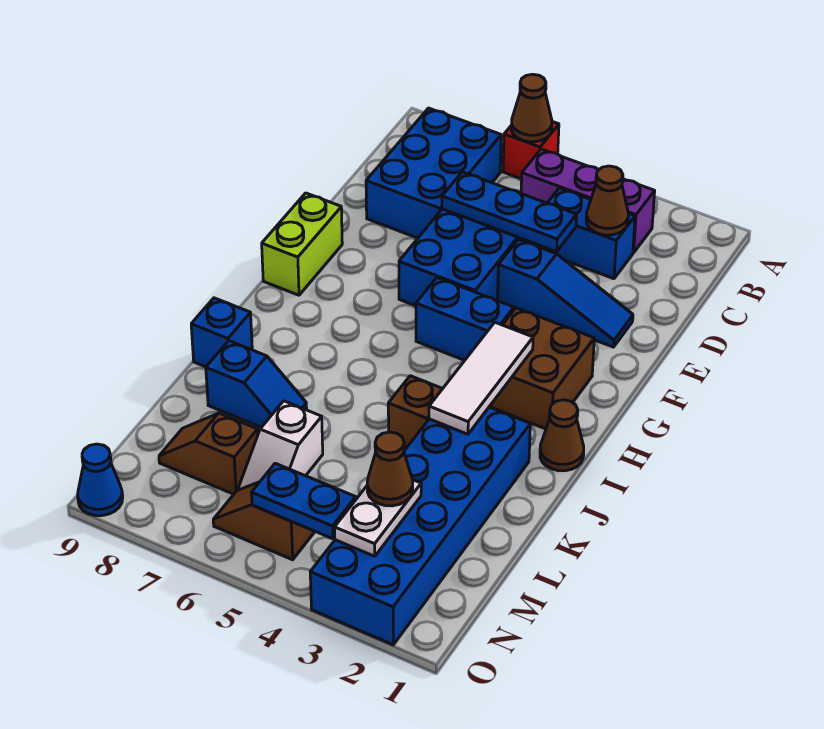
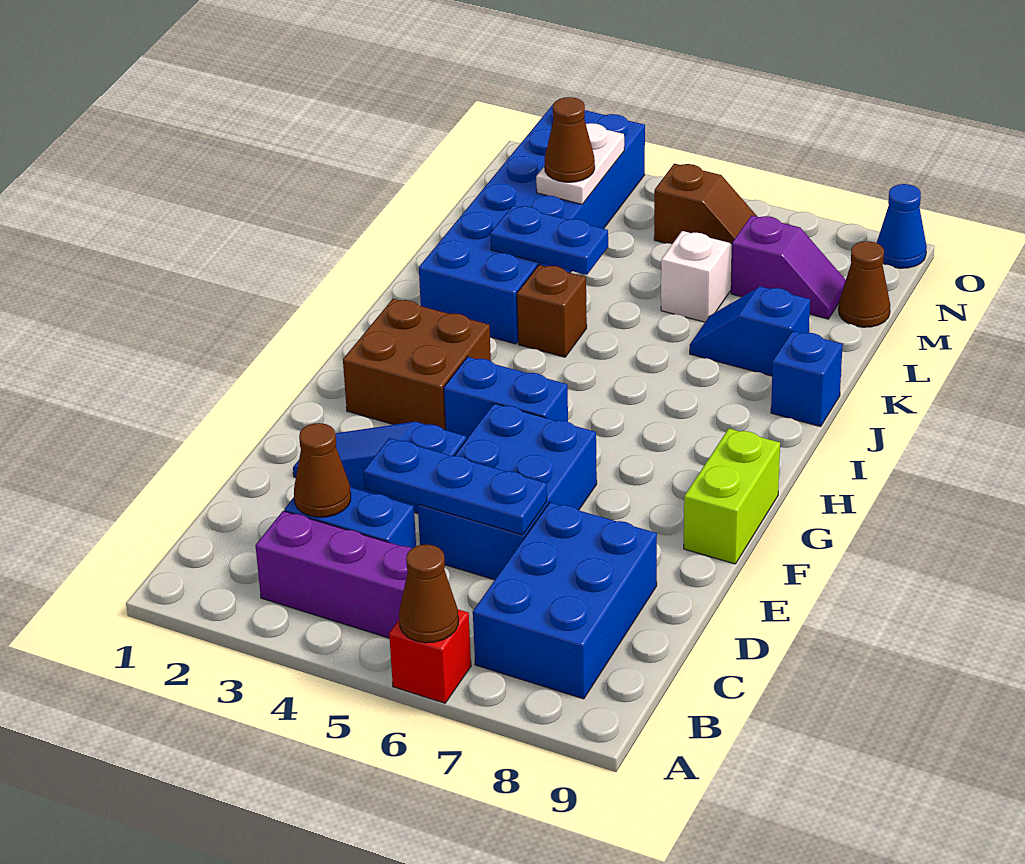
white tile H3:J3 level 2 -> none
brown cone I1 level 1 -> brown cone M9 level 1
brown slope M7:M8 level 1 top 7 -> purple slope M7:M8 level 1 top 7
blue plate N4:N5 level 2 -> blue plate K3:K4 level 2

